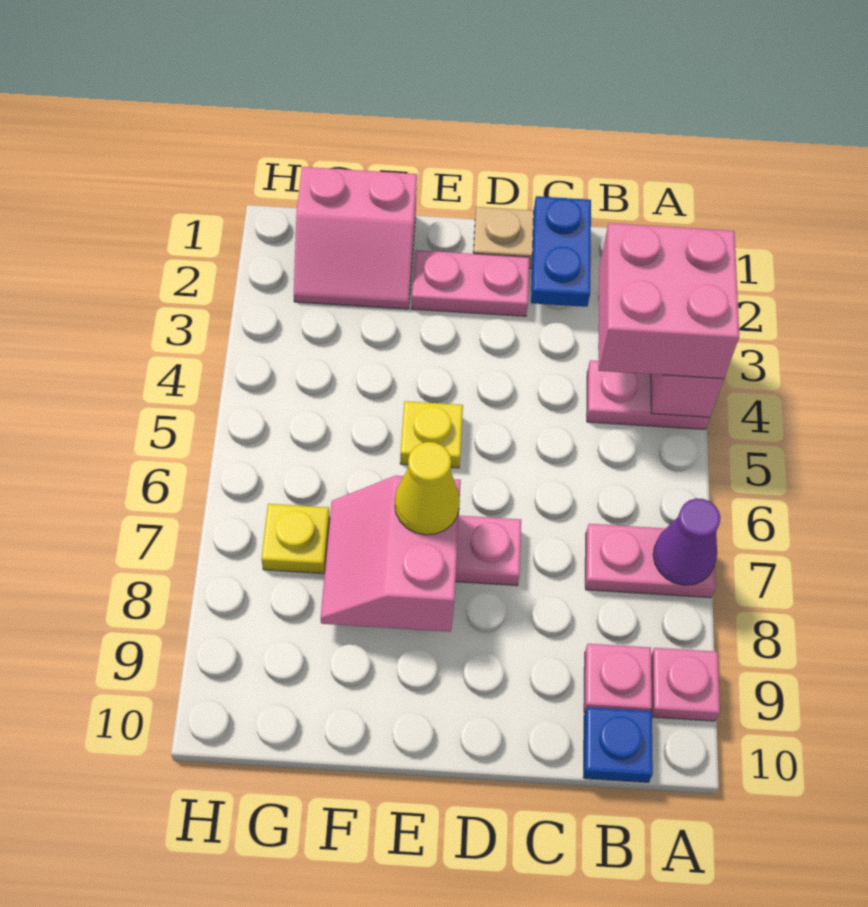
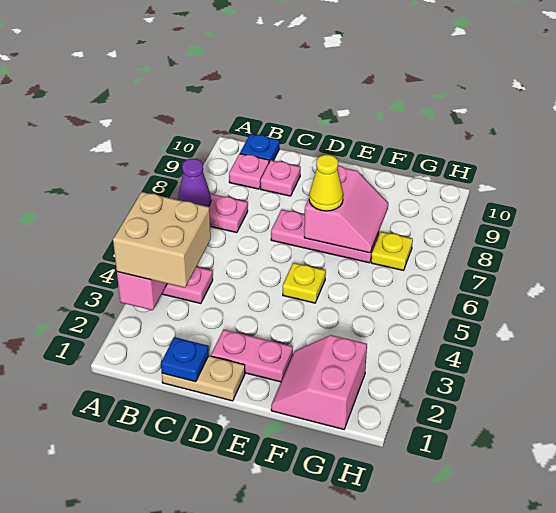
pink brick A3:B4 level 3 -> tan brick A3:B4 level 3
pink plate A9 level 1 -> pink plate C9 level 1
blue plate C1:C2 level 2 -> blue plate C1 level 2
pink slope F1:G2 level 1 top 1 -> pink slope F1:G2 level 1 top G

